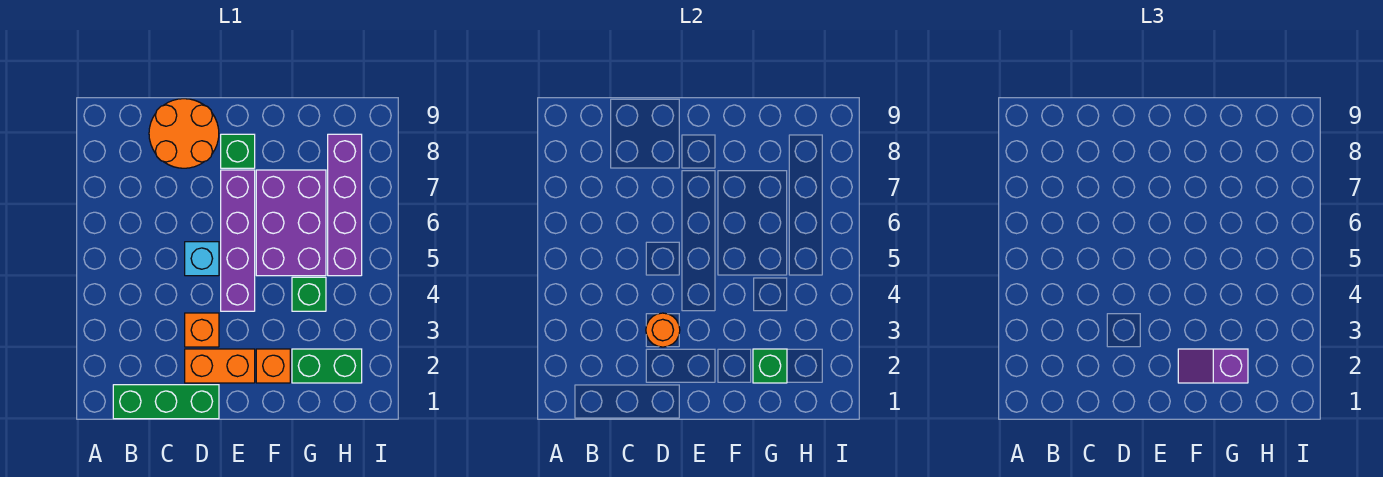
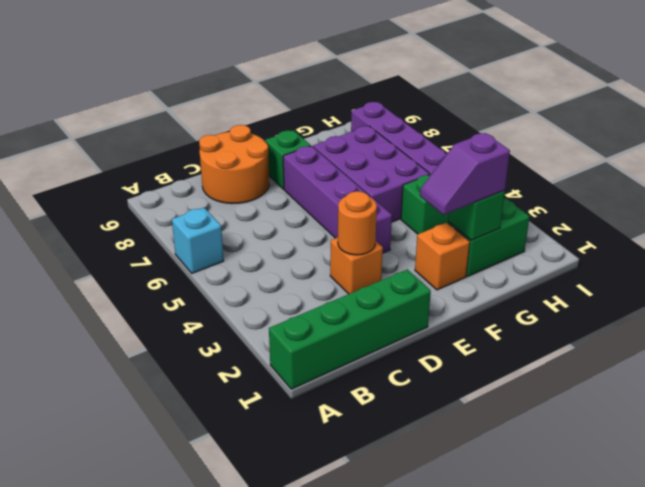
green brick B1:D1 level 1 -> green brick A1:D1 level 1
orange brick D2:E2 level 1 -> none
cyan brick D5 level 1 -> cyan brick A6 level 1

